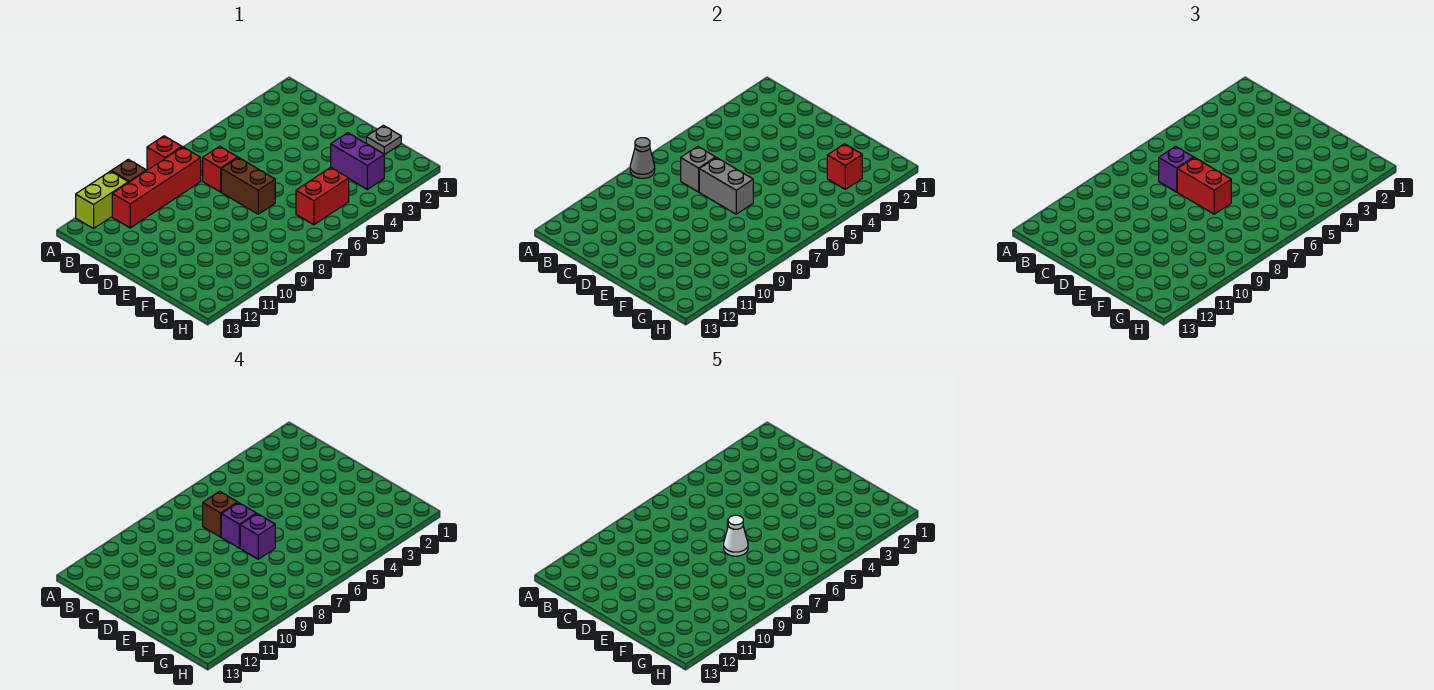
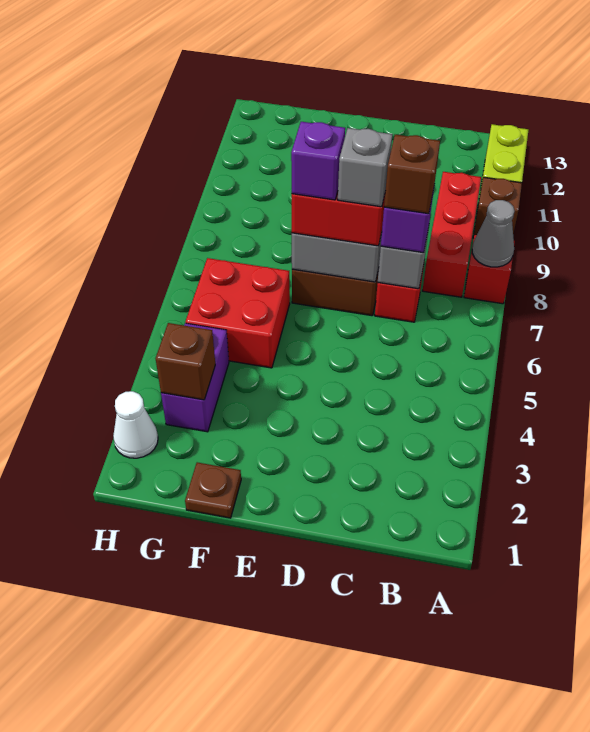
red brick B8:B11 level 1 -> red brick B8:B10 level 1
purple brick D7 level 4 -> grey brick D7 level 4
white cone E7 level 5 -> white cone H2 level 1
grey plate F1 level 1 -> brown plate F1 level 1
purple brick F3:G3 level 1 -> purple brick G3:G4 level 1
red brick G3 level 2 -> brown brick G3 level 2
red brick G5:G6 level 1 -> red brick F5:G6 level 1

